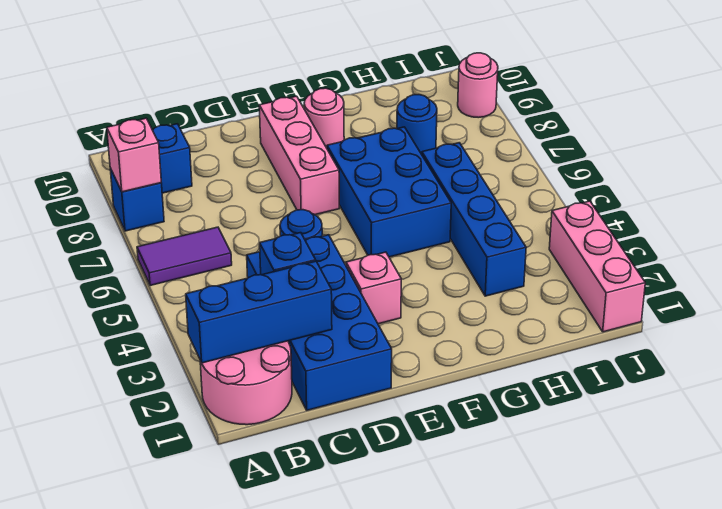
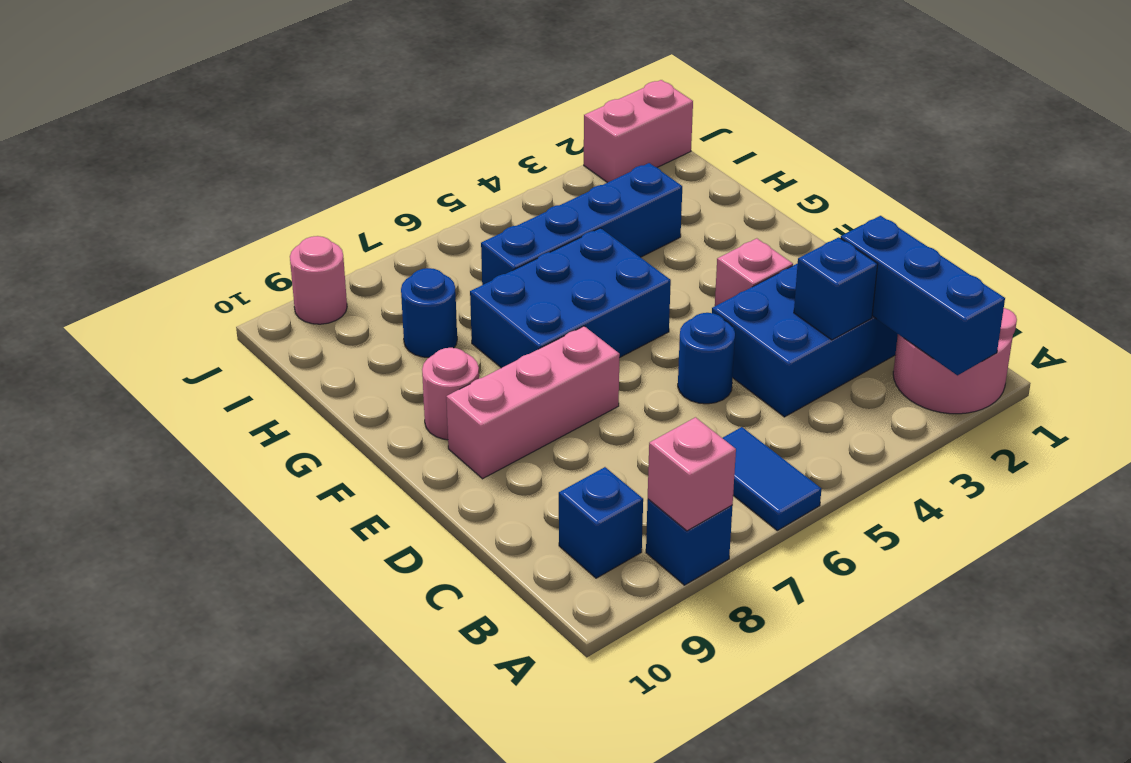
purple tile A6:B6 level 1 -> blue tile A6:B6 level 1
pink brick J1:J3 level 1 -> pink brick J1:J2 level 1

